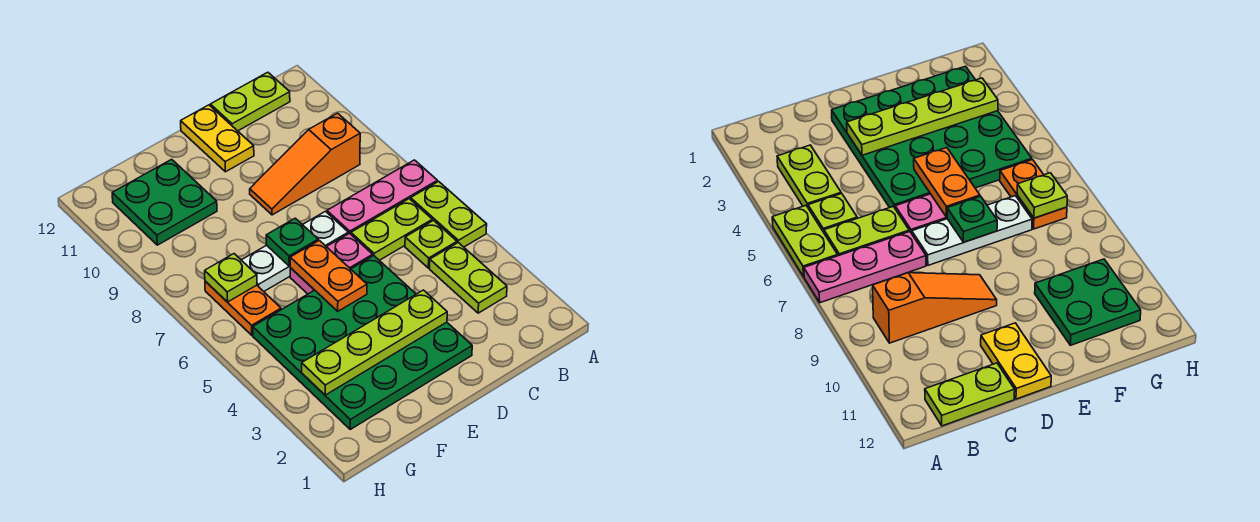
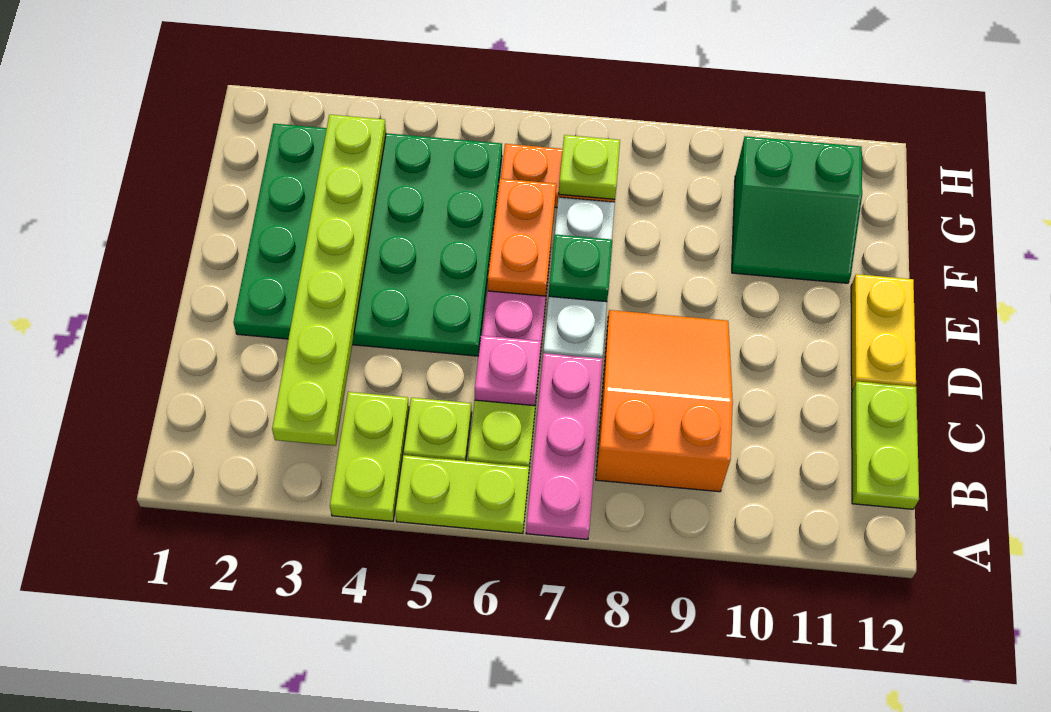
lime plate B3:B4 level 1 -> lime plate A4:B4 level 1
orange slope B9:D9 level 1 top B -> orange slope B8:D9 level 1 top B
none -> pink plate C6 level 2
lime plate D3:G3 level 2 -> lime plate B3:G3 level 2
yellow plate D11:D12 level 1 -> yellow plate D12:E12 level 1
orange plate E5:E6 level 2 -> orange plate E6:F6 level 2
green plate F10:G11 level 1 -> green slope F10:G11 level 1 top G

